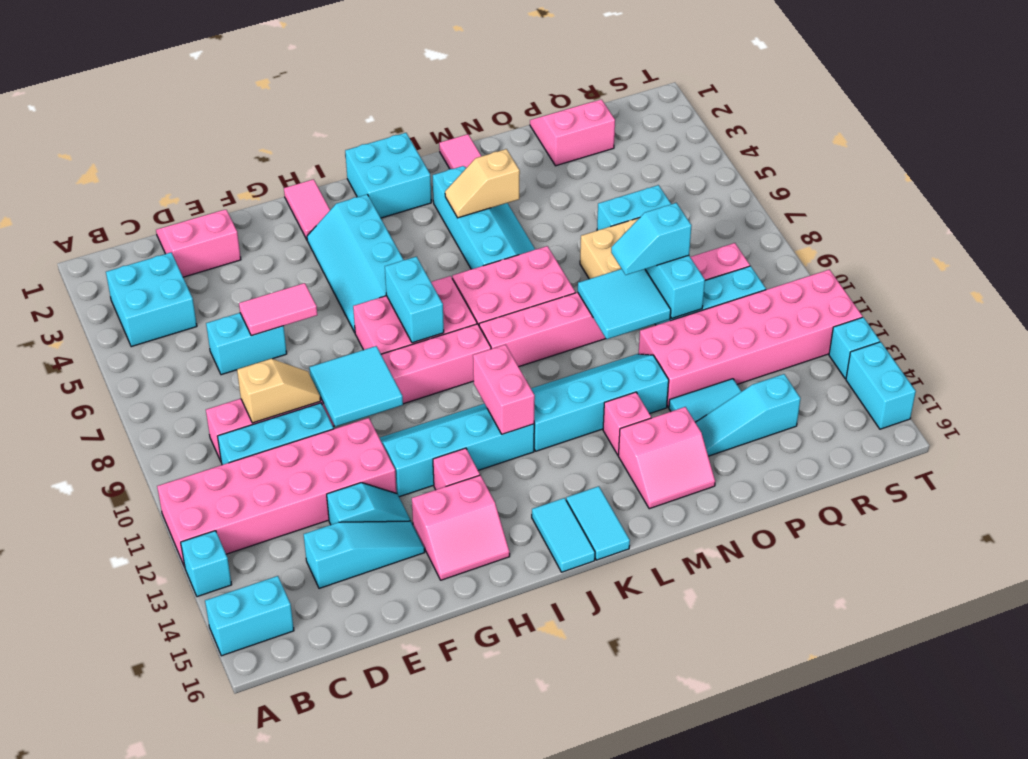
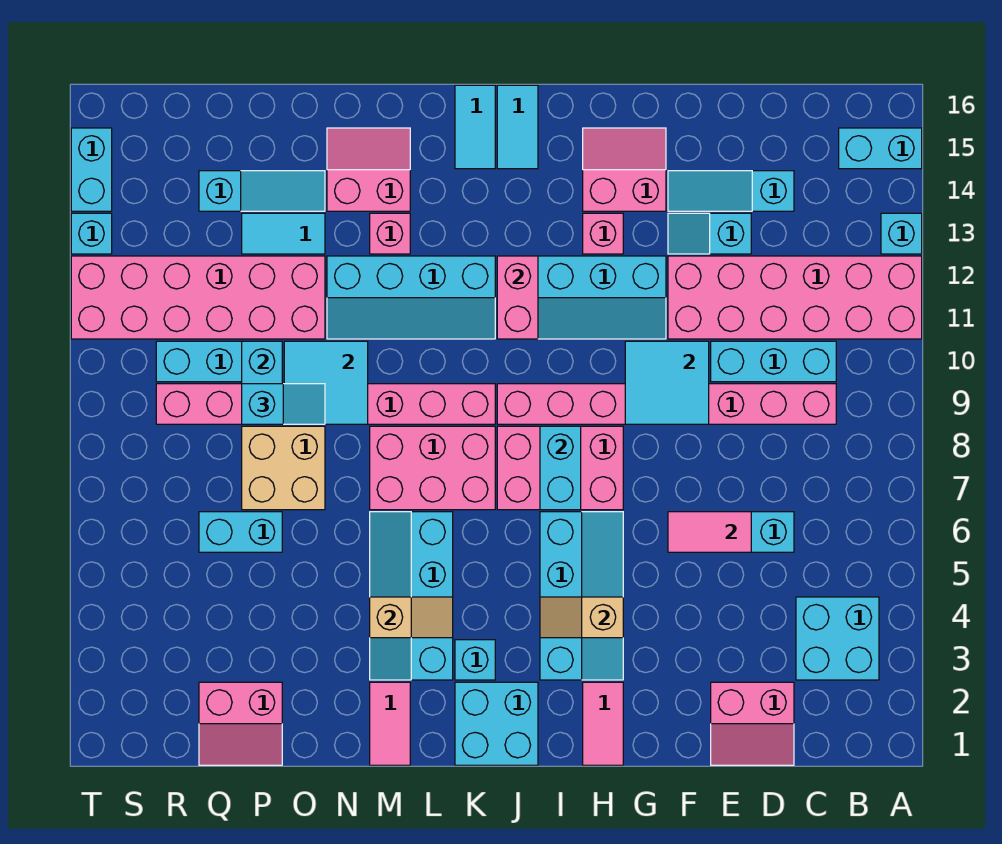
tan slope D9:E9 level 2 top D -> tan slope H4:I4 level 2 top H
none -> cyan brick K3 level 1

